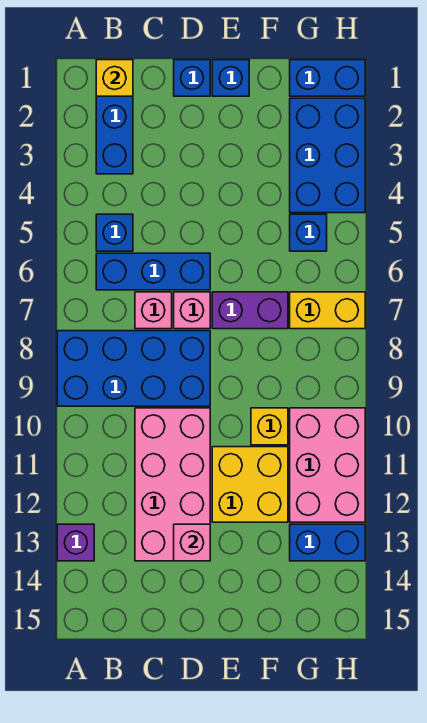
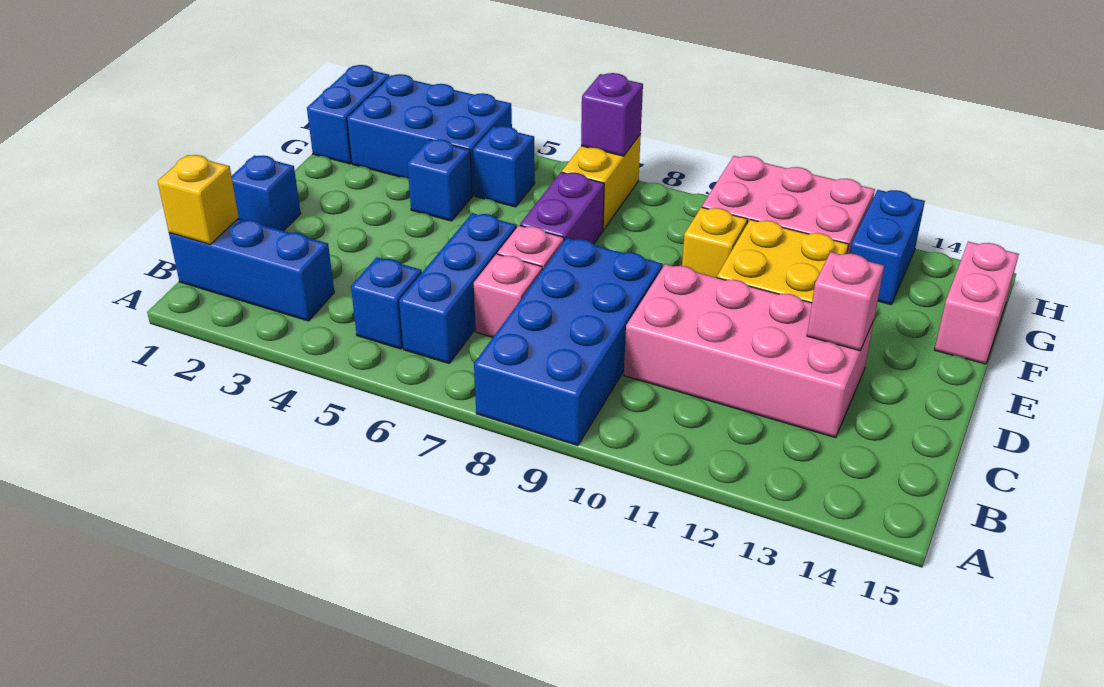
purple brick A13 level 1 -> purple brick H7 level 2
blue brick E1 level 1 -> blue brick F4 level 1
none -> pink brick F15:G15 level 1

